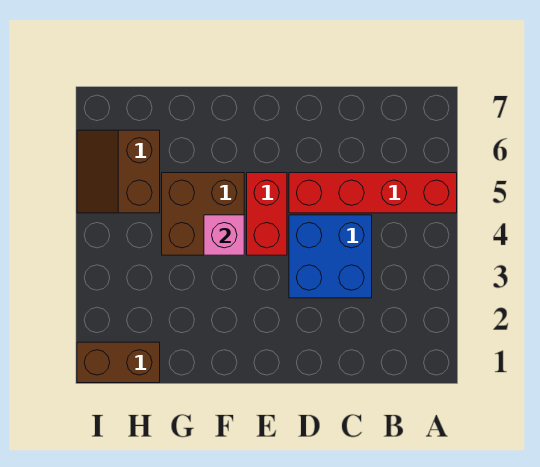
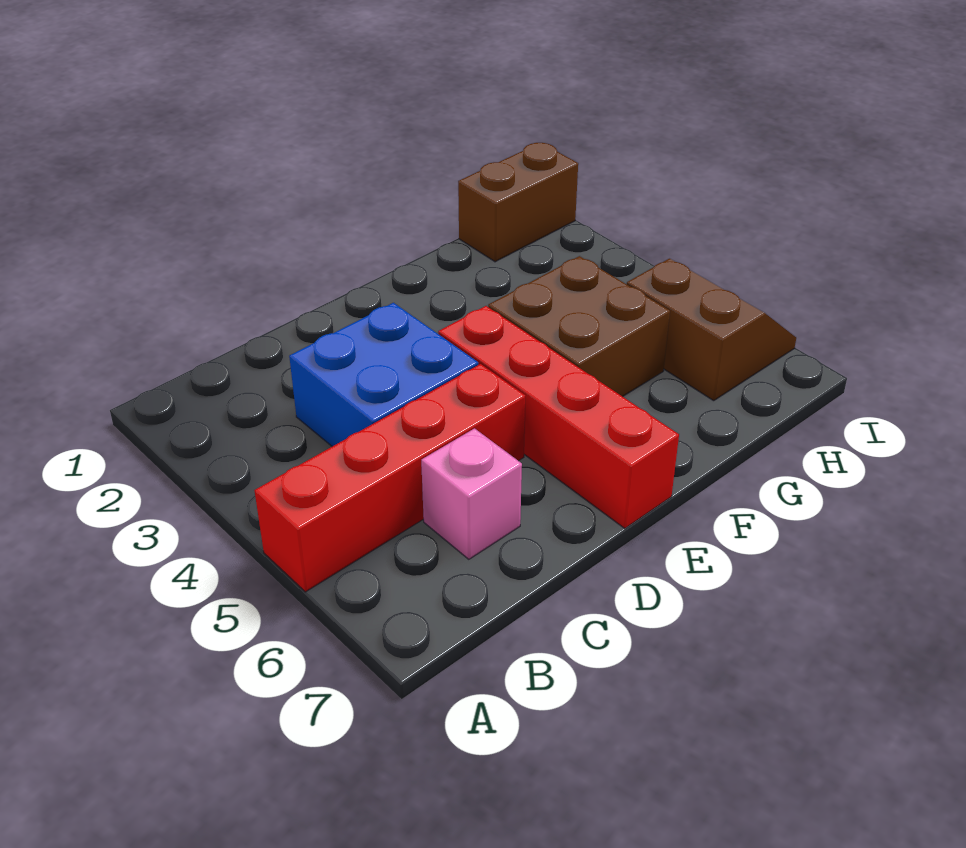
red brick E4:E5 level 1 -> red brick E4:E7 level 1
pink brick F4 level 2 -> pink brick C6 level 1

